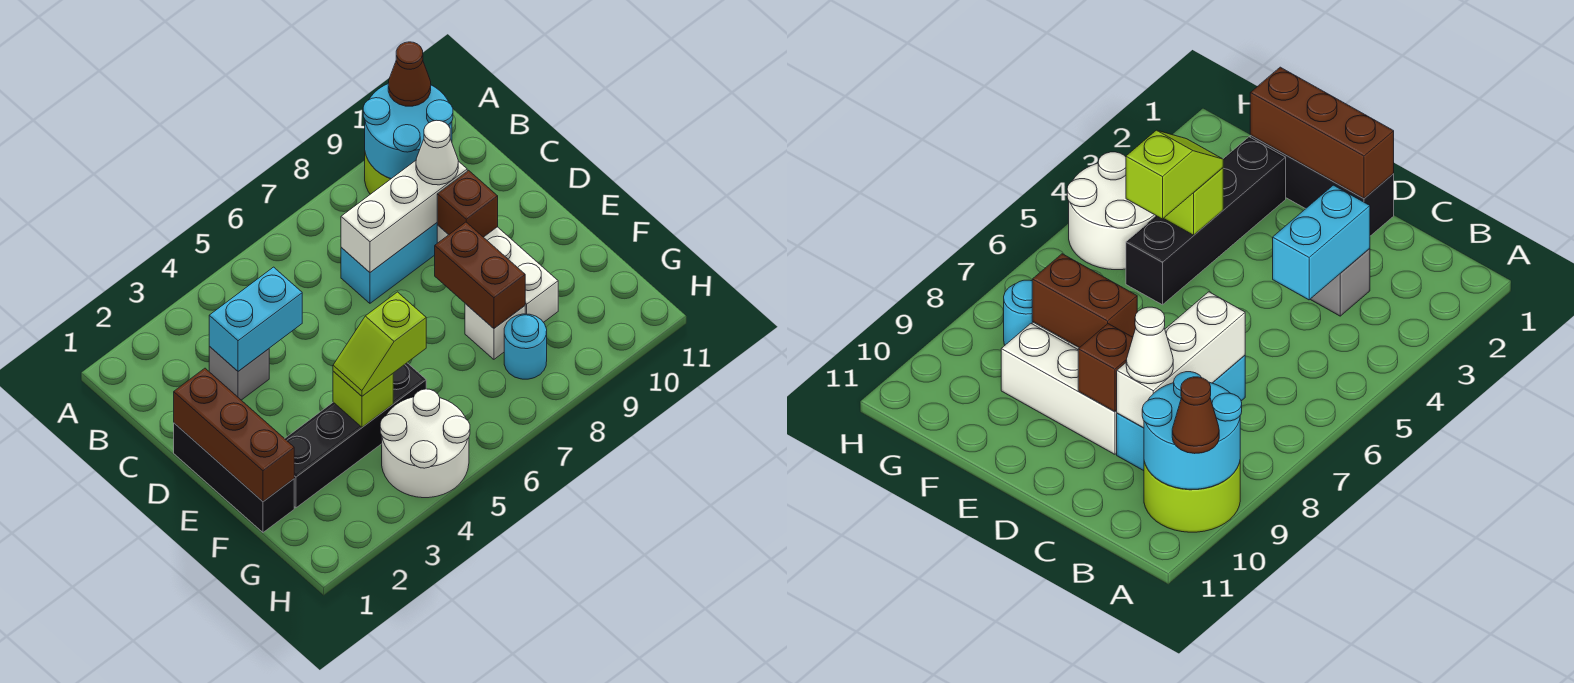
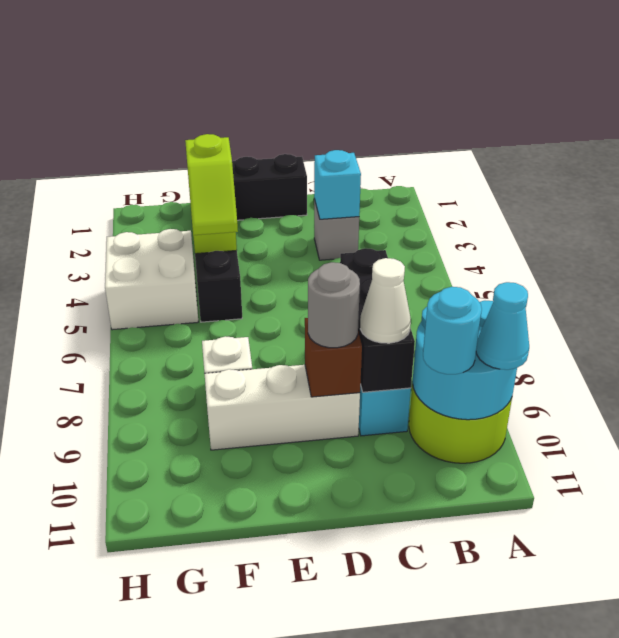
brown cone A10 level 3 -> cyan cone A10 level 3
cyan brick C3:C4 level 2 -> cyan brick C3 level 2
white brick C7:C9 level 2 -> black brick C7:C9 level 2
brown brick D1:F1 level 2 -> none
none -> grey round brick D9 level 3
brown brick E8:F8 level 2 -> none
lime slope F4:F5 level 3 top 5 -> lime slope F4:F5 level 3 top 4
white round brick G4:H5 level 1 -> white brick G4:H5 level 1
cyan round brick G8 level 1 -> cyan round brick B10 level 3

